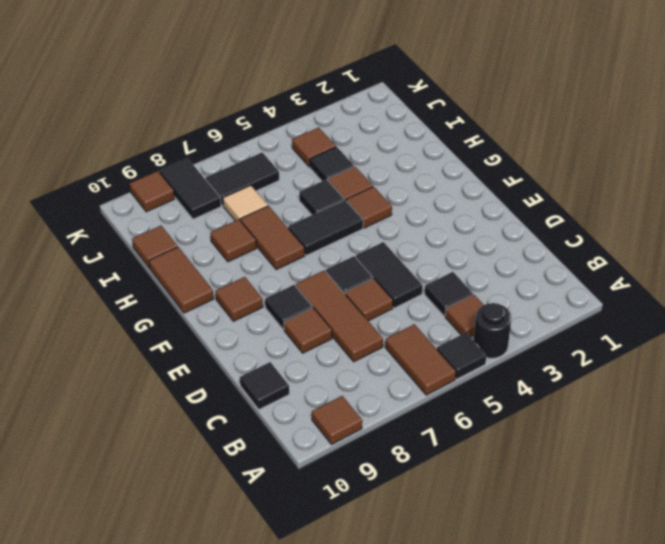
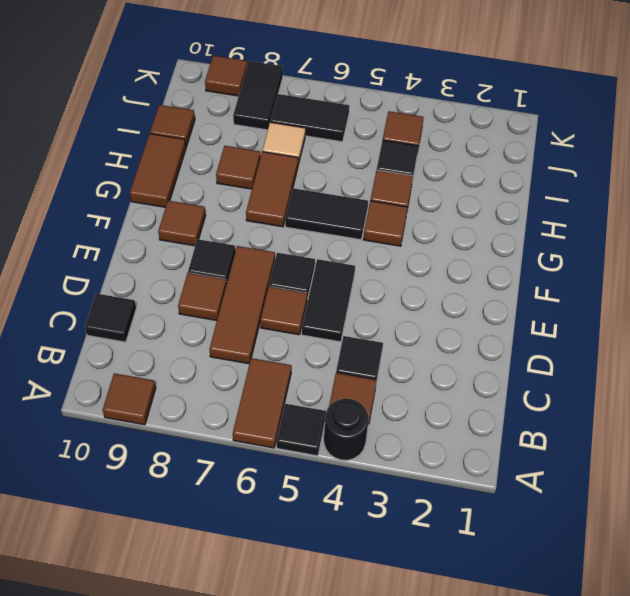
black tile H5 level 1 -> none

